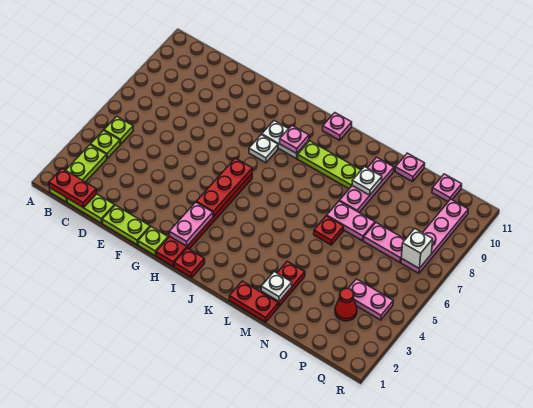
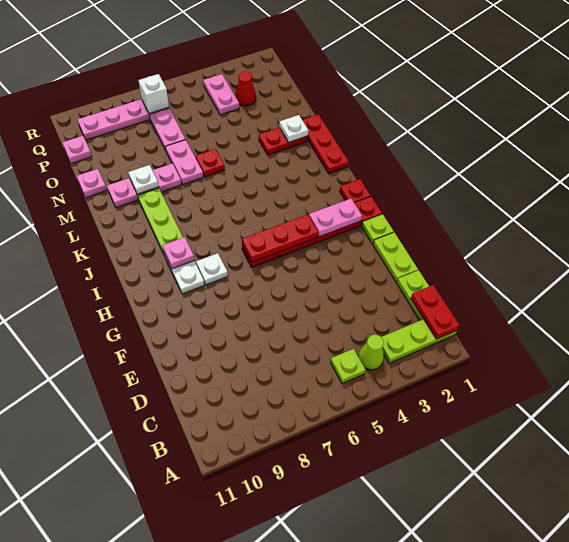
lime plate B4 level 1 -> lime cone B4 level 1
pink plate J11 level 1 -> none
red plate L1:M1 level 1 -> red plate K1:M1 level 1

